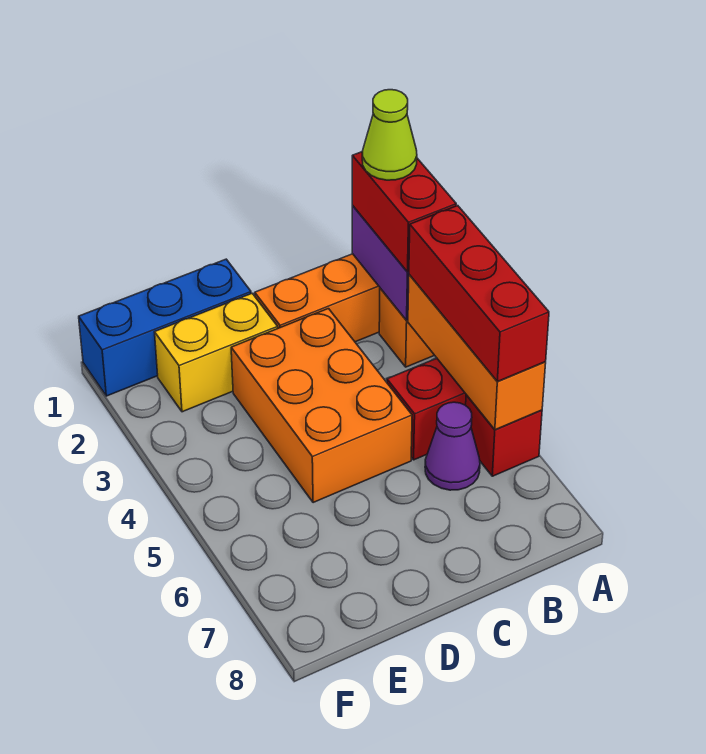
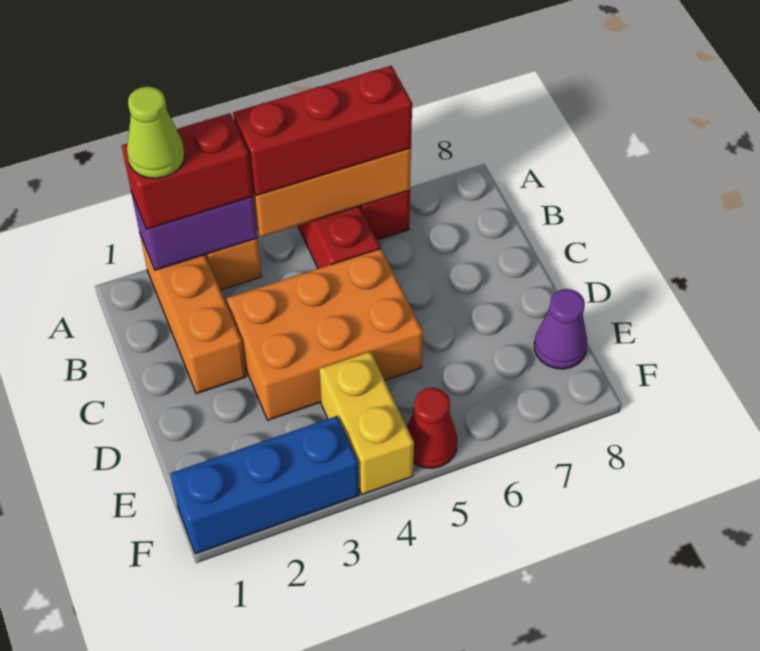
purple cone B6 level 1 -> purple cone E8 level 1
blue brick D1:F1 level 1 -> blue brick F1:F3 level 1
yellow brick D2:E2 level 1 -> yellow brick E4:F4 level 1
none -> red cone F5 level 1

